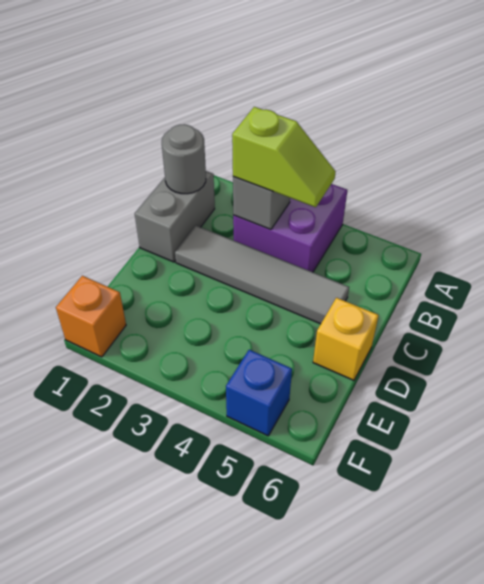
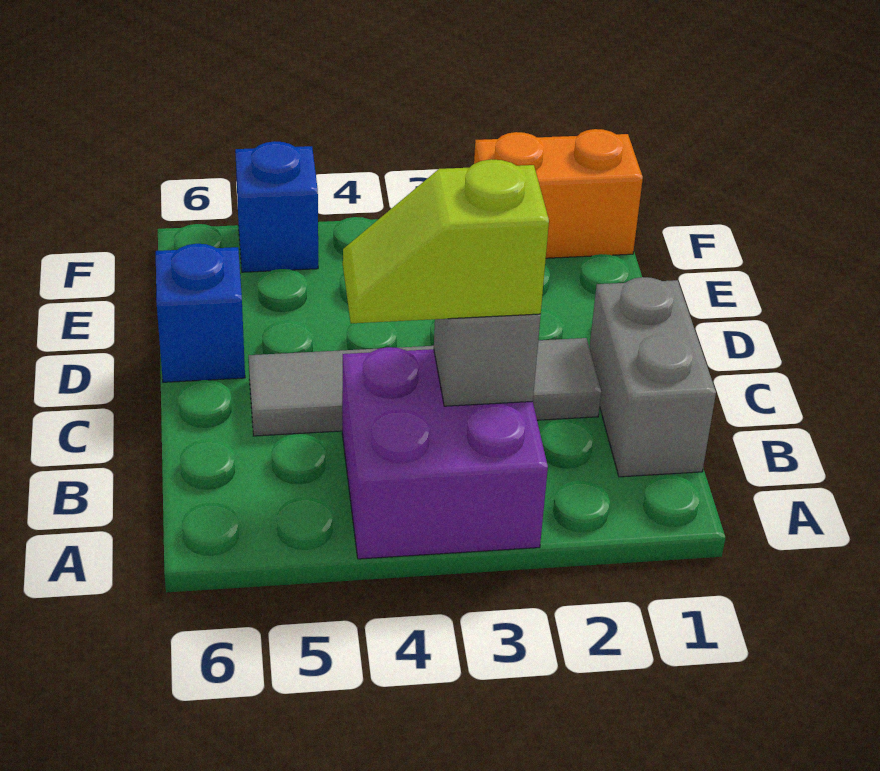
grey round brick B1 level 2 -> none
yellow brick D6 level 1 -> blue brick D6 level 1
orange brick F1 level 1 -> orange brick F1:F2 level 1

